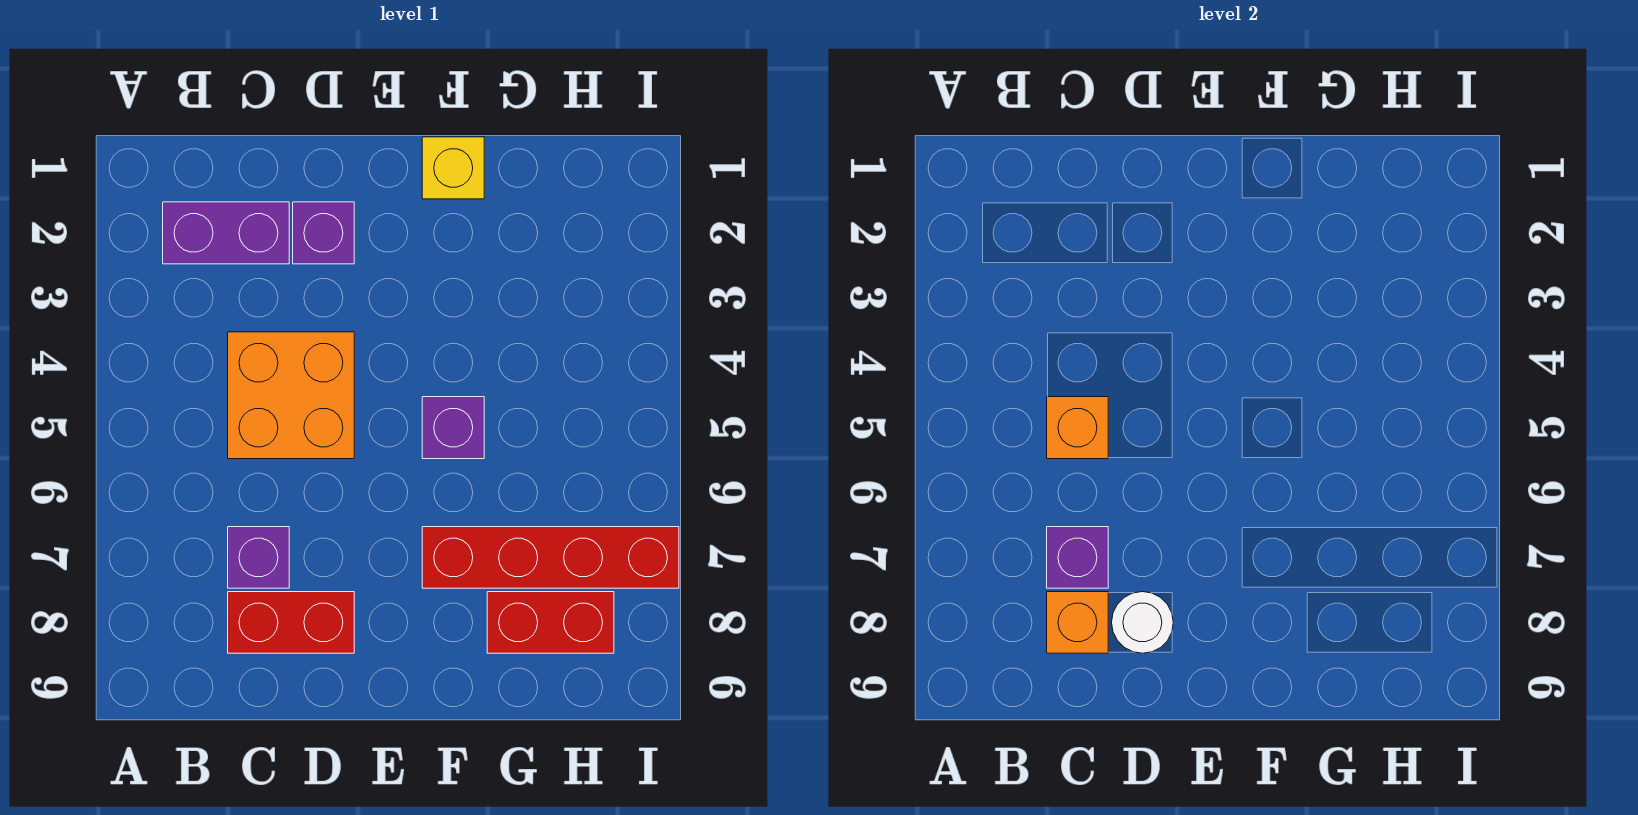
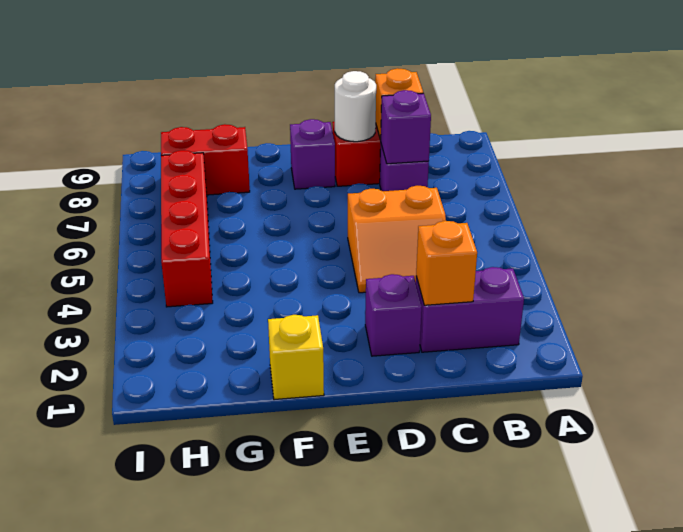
orange brick C4:D5 level 1 -> orange slope C4:D5 level 1 top 5
orange brick C5 level 2 -> orange brick C2 level 2
purple brick F5 level 1 -> purple brick E8 level 1
red brick F7:I7 level 1 -> red brick H4:H7 level 1

